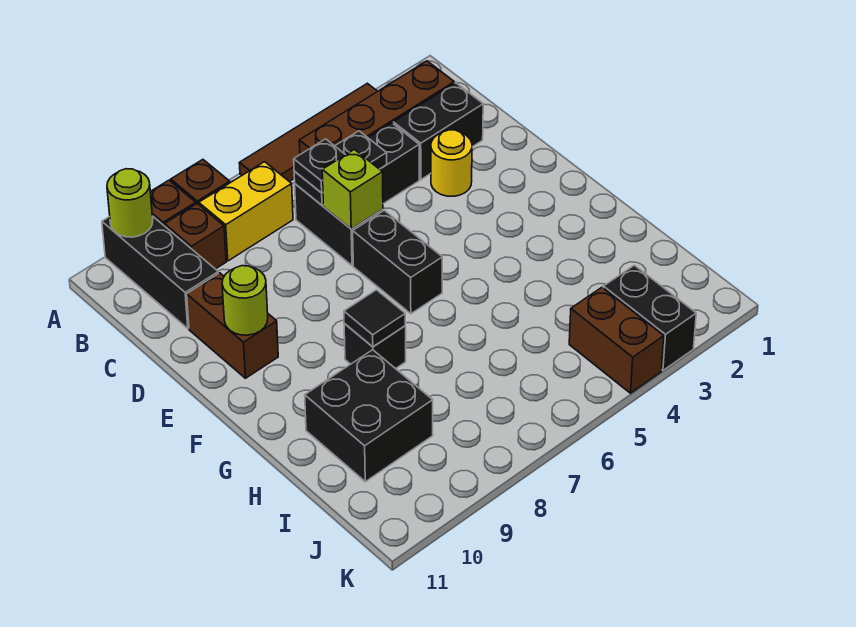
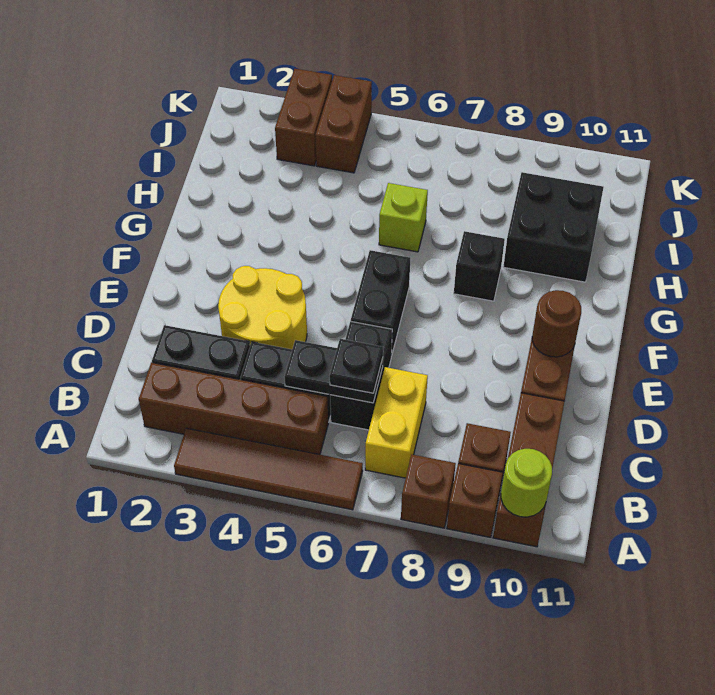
black brick A10:C10 level 1 -> brown brick A10:C10 level 1
yellow brick B7:B8 level 1 -> yellow brick B7:C7 level 1
yellow round brick D3 level 1 -> yellow round brick D3:E4 level 1
lime brick D6 level 2 -> lime brick H6 level 1
lime round brick E10 level 2 -> brown round brick E10 level 2
black tile G8 level 2 -> none
black brick J3:K3 level 1 -> brown brick J3:K3 level 1

